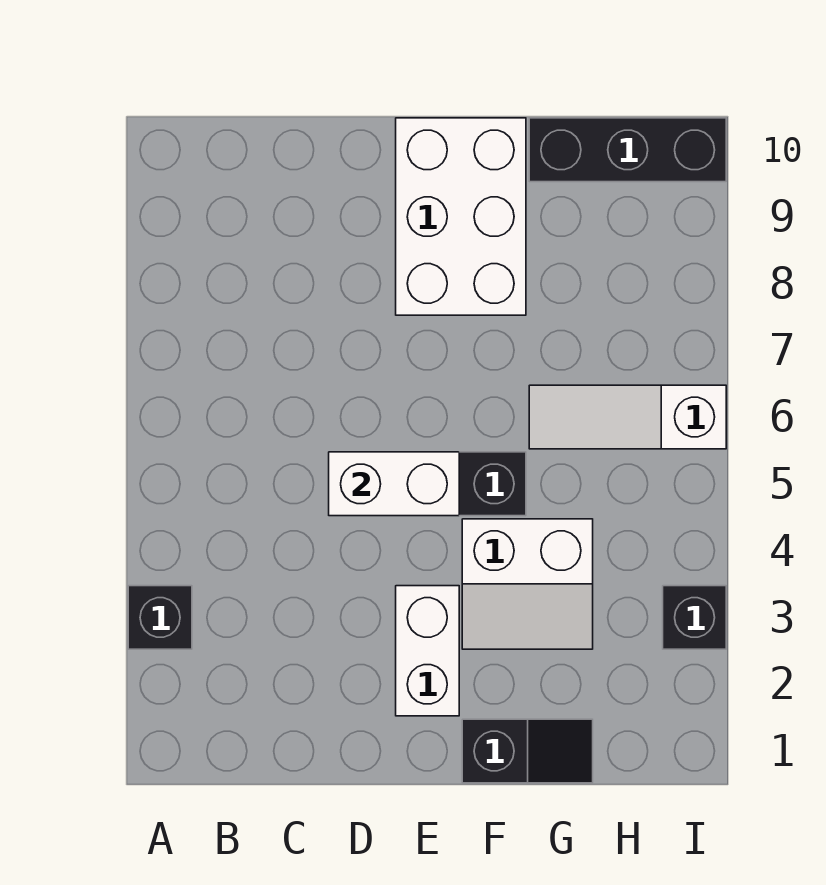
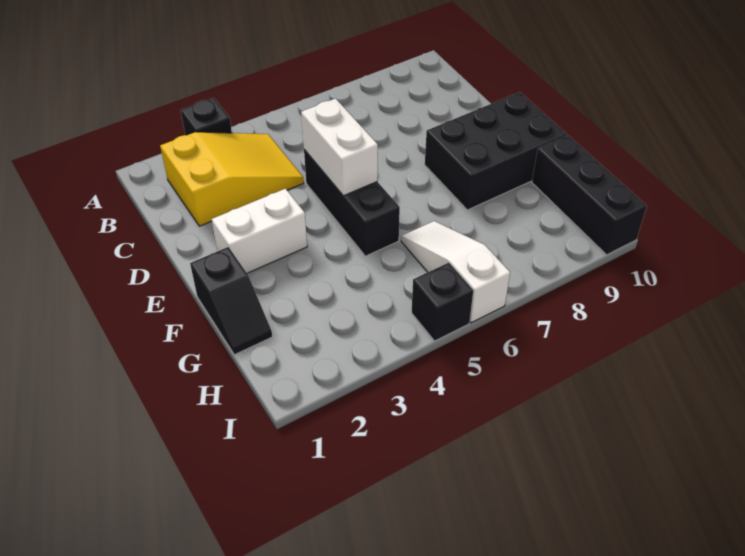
none -> yellow slope B2:C4 level 1 top 2
white brick E8:F10 level 1 -> black brick E8:F10 level 1
white slope F3:G4 level 1 top 4 -> none
black brick I3 level 1 -> black brick I5 level 1

